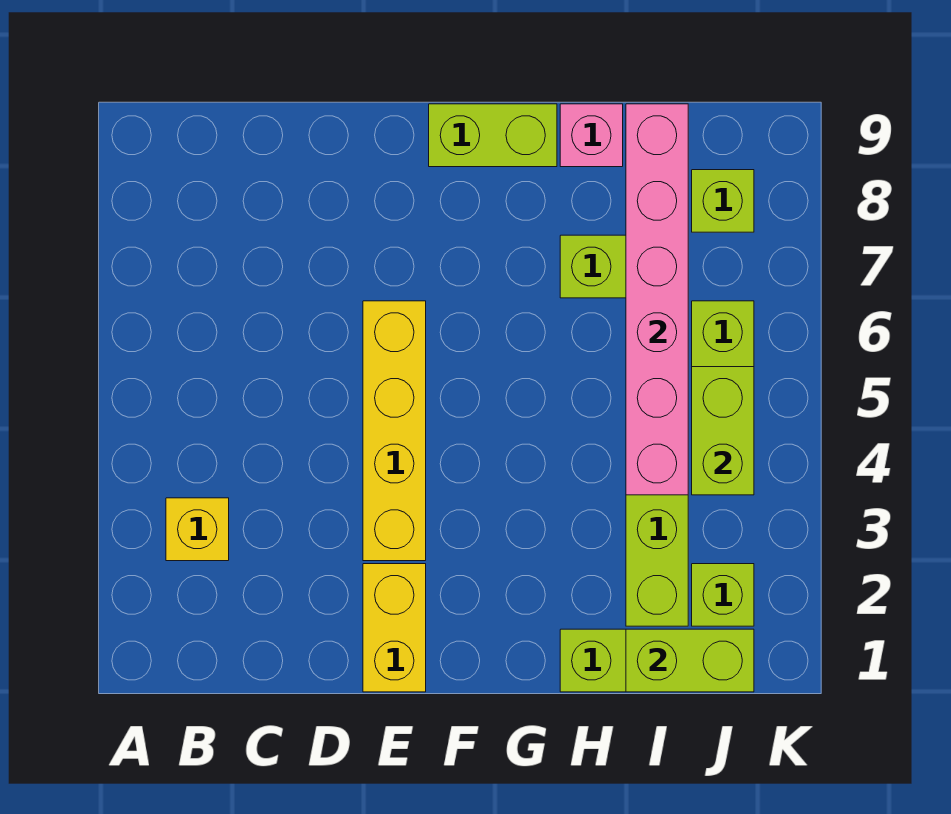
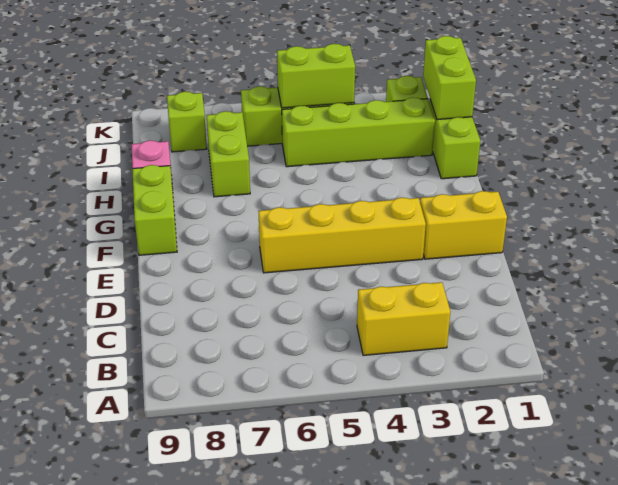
yellow brick B3 level 1 -> yellow brick B3:B4 level 1
pink brick I4:I9 level 2 -> none

